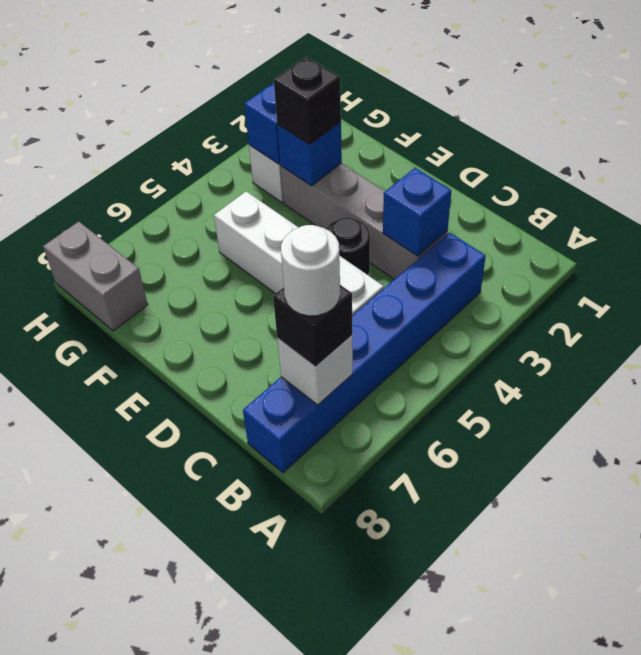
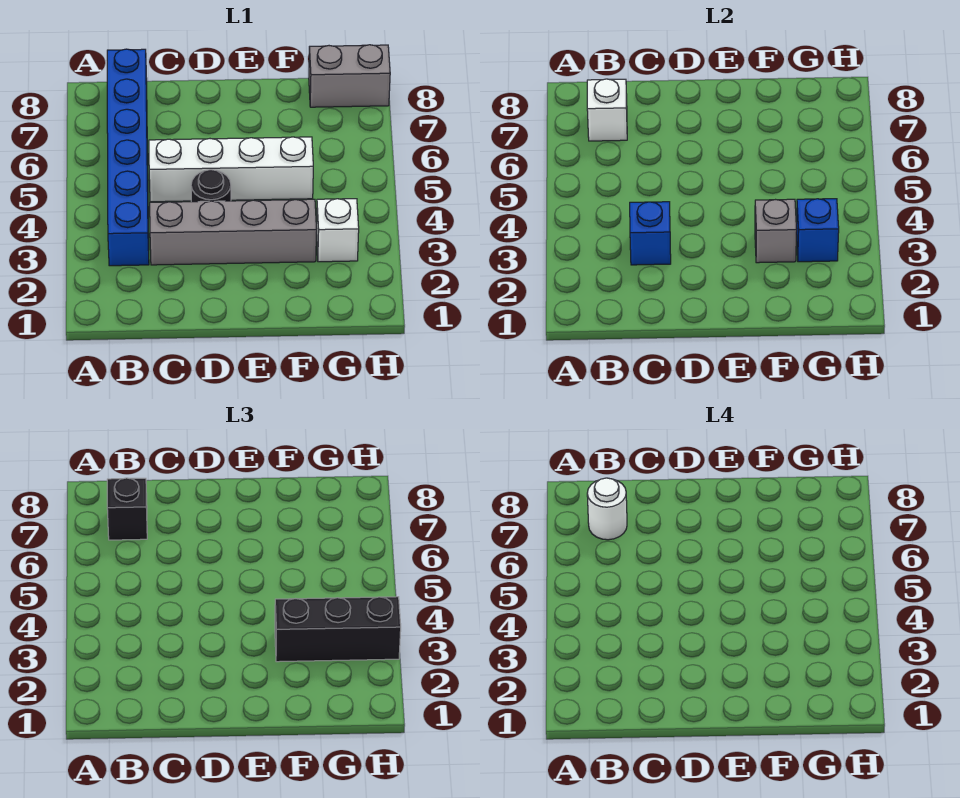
blue brick F3 level 2 -> grey brick F3 level 2
black brick F3 level 3 -> black brick F3:H3 level 3

